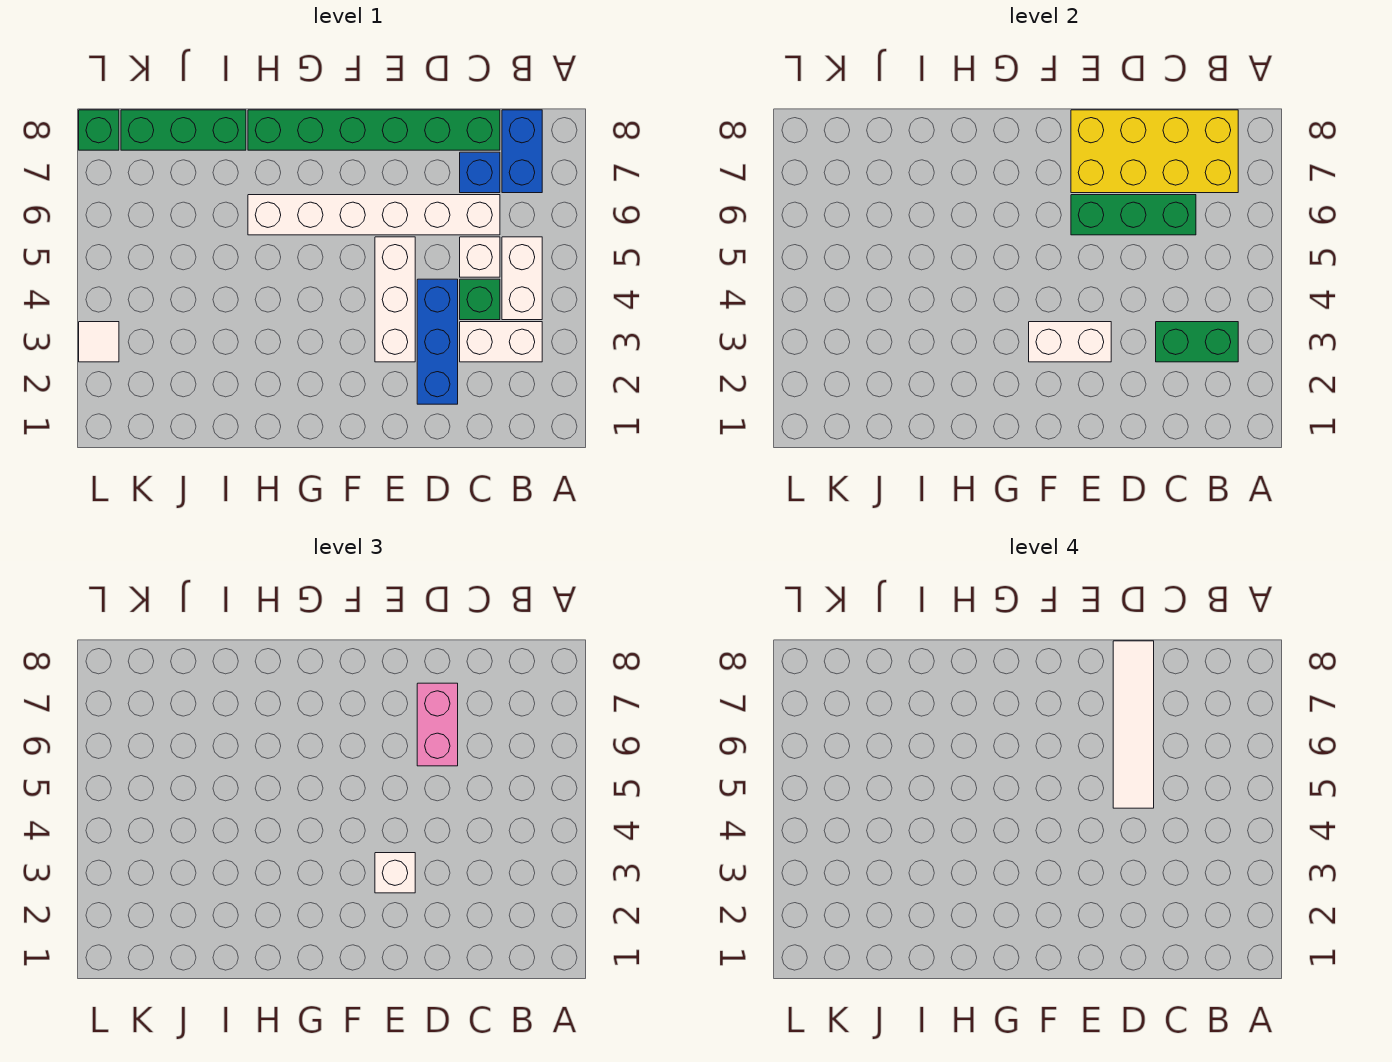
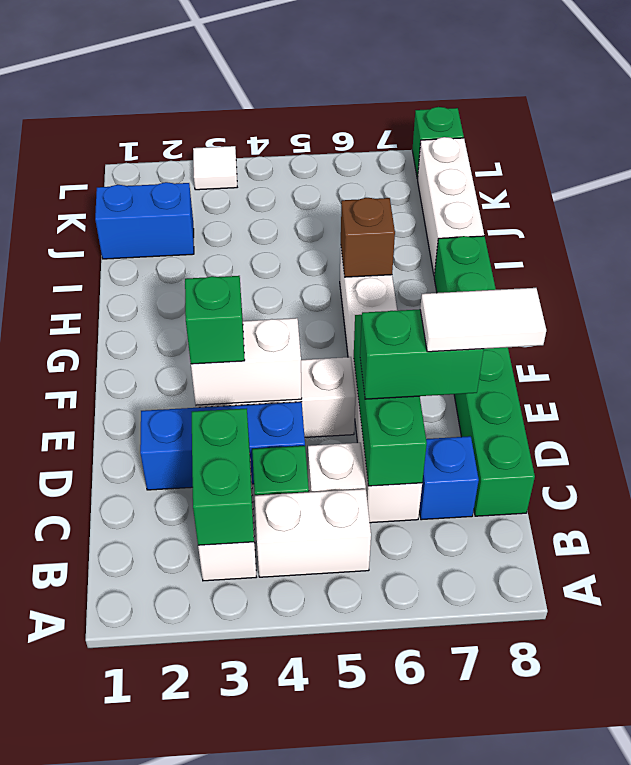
blue brick B7:B8 level 1 -> blue brick J1:J2 level 1
yellow brick B7:E8 level 2 -> none
white tile D5:D8 level 4 -> white tile D7:D8 level 4
pink brick D6:D7 level 3 -> green brick D6:D7 level 3
white brick E3:F3 level 2 -> white brick E3:E4 level 2
white brick E3 level 3 -> green brick E3 level 3
none -> brown brick H6 level 2
green brick I8:K8 level 1 -> white brick I8:K8 level 1

